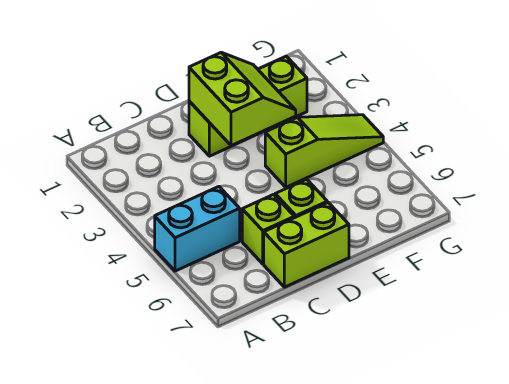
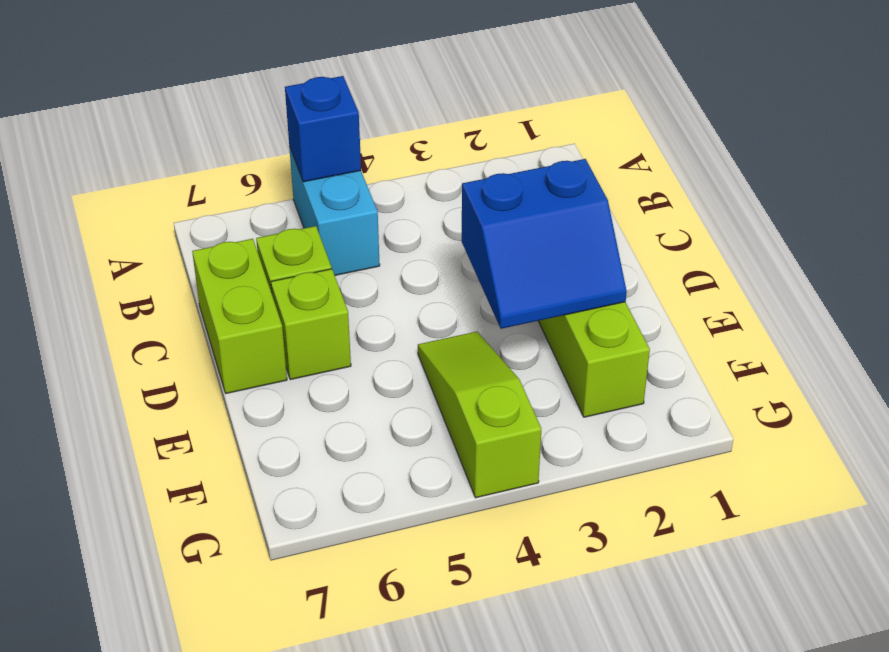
none -> blue brick A5 level 2
lime slope D2:E3 level 2 top D -> blue slope D2:E3 level 2 top D
lime slope E4:G4 level 1 top E -> lime slope E4:G4 level 1 top G

